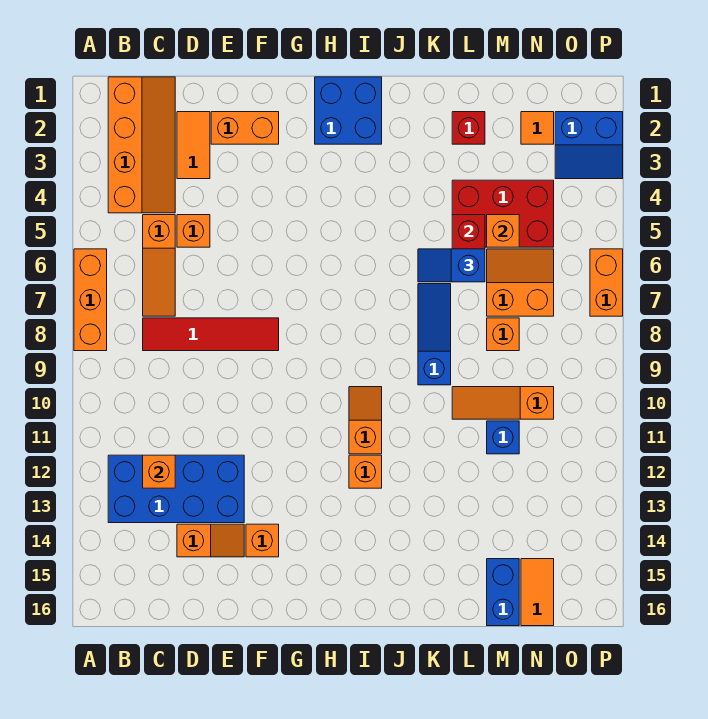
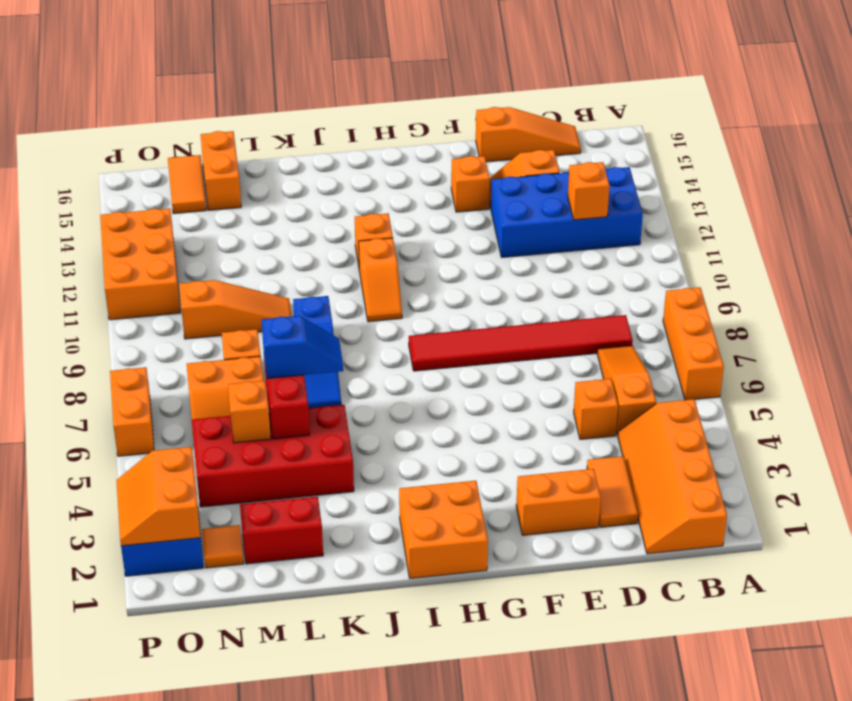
red tile C8:F8 level 1 -> red tile C8:H8 level 1
none -> orange slope C16:E16 level 1 top E
blue brick H1:I2 level 1 -> orange brick H1:I2 level 1
red brick L2 level 1 -> red brick L2:M2 level 1
red brick L4:N5 level 1 -> red brick K4:N5 level 1
blue brick M11 level 1 -> none
blue brick M15:M16 level 1 -> orange brick M15:M16 level 1
none -> orange slope O2:P3 level 2 top O
none -> orange brick O11:P13 level 1

